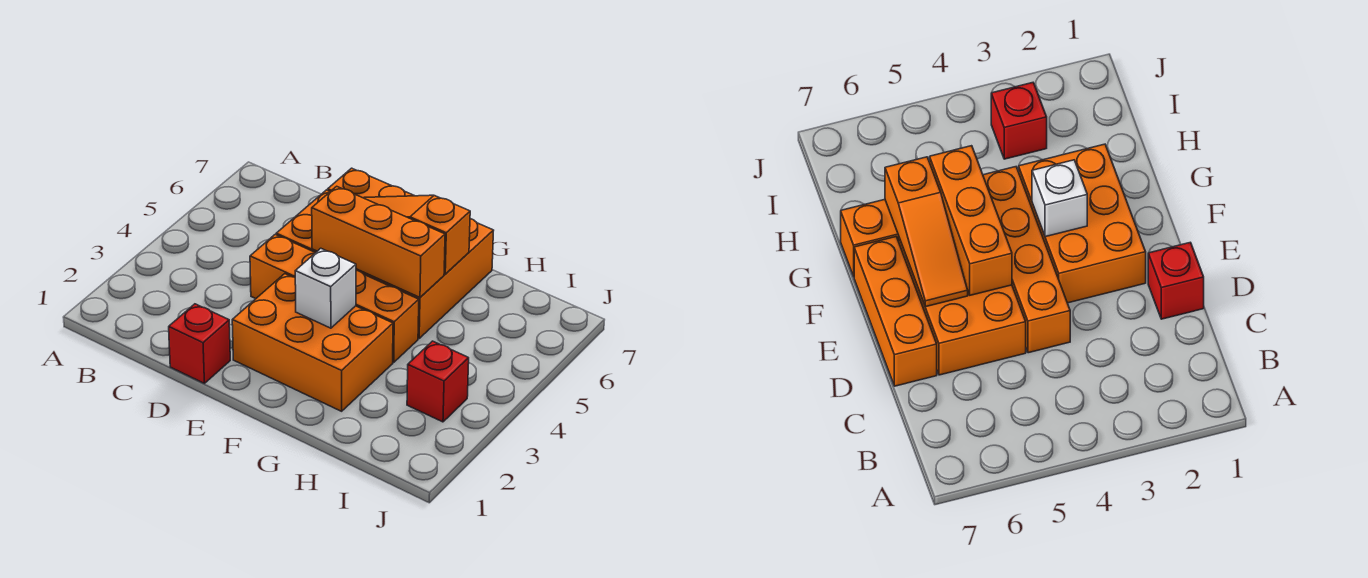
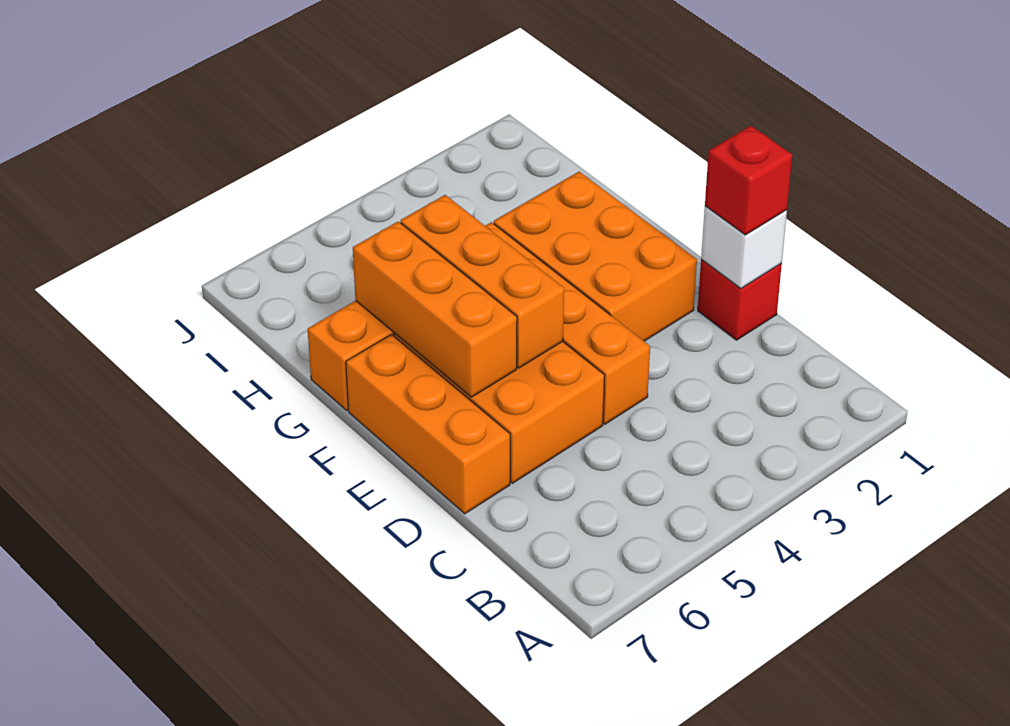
orange slope E6:G6 level 2 top G -> orange brick E6:G6 level 2
white brick F3 level 2 -> white brick D1 level 2
red brick I3 level 1 -> red brick D1 level 3

